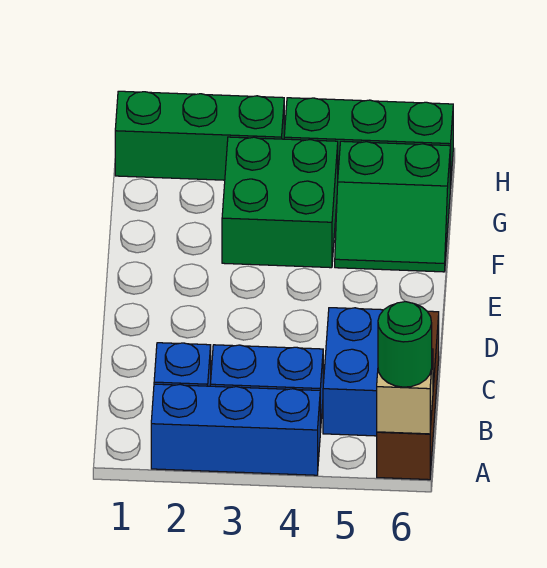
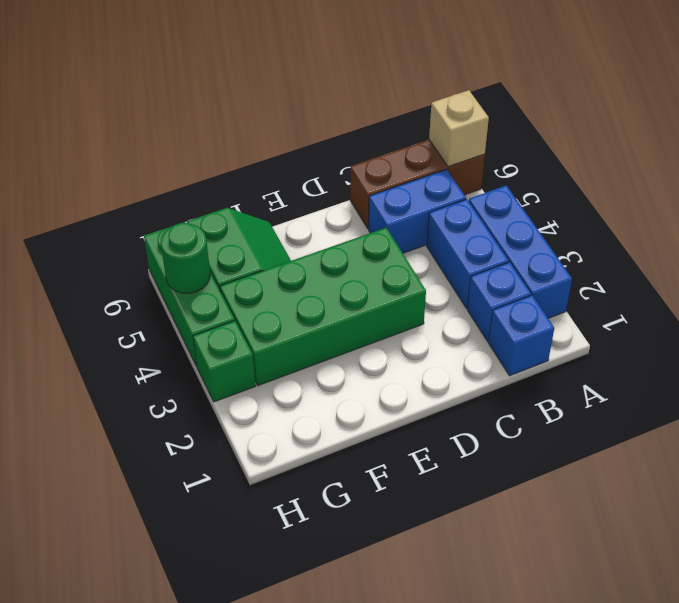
green round brick A6 level 3 -> green round brick H5 level 2
none -> blue brick B1 level 1
green brick F3:G4 level 1 -> green brick D3:G4 level 1
green brick H1:H3 level 1 -> green brick H3 level 1

